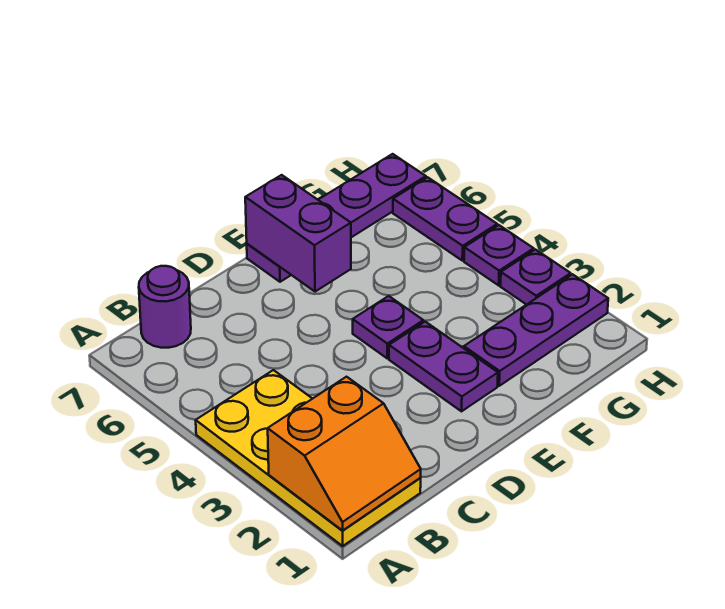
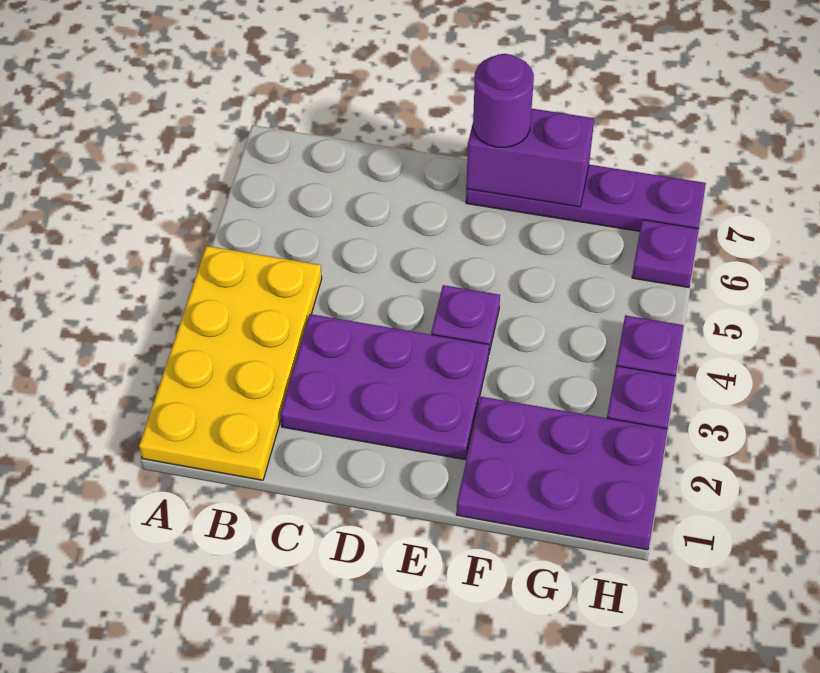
orange slope A1:B2 level 2 top 2 -> none
purple round brick B7 level 1 -> purple round brick E7 level 3
purple plate E2:E3 level 1 -> purple plate C2:E3 level 1
purple brick E6:E7 level 2 -> purple brick E7:F7 level 2
purple plate F2:H2 level 1 -> purple plate F1:H2 level 1
purple plate H5:H6 level 1 -> purple plate H6 level 1

